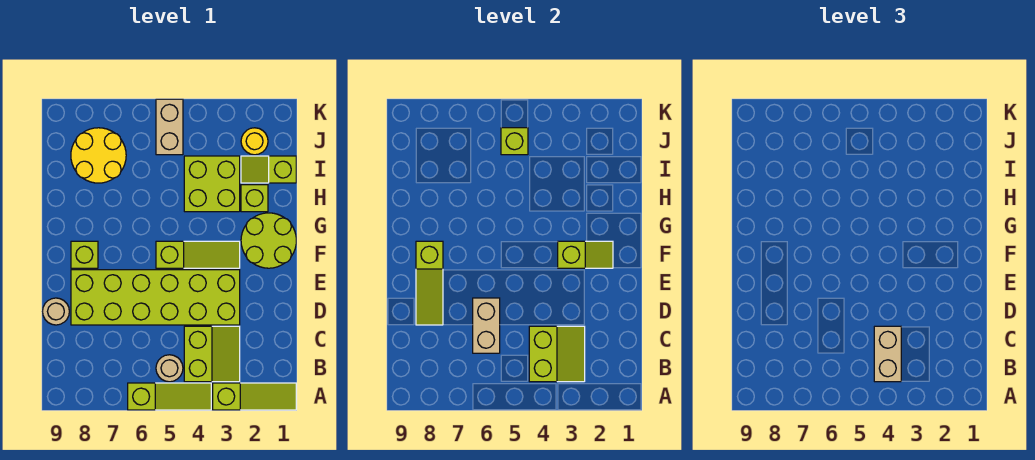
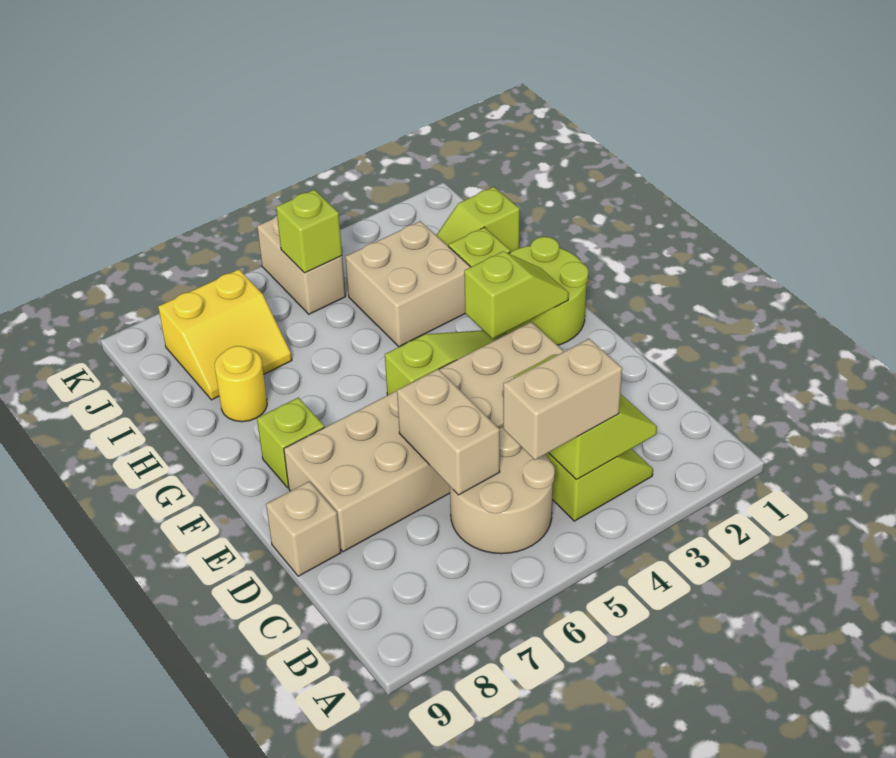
lime slope A1:A3 level 1 top 3 -> none
lime slope A4:A6 level 1 top 6 -> none
tan brick B4:C4 level 3 -> tan brick B4:B5 level 3
tan round brick B5 level 1 -> tan round brick B5:C6 level 1
lime brick D3:E8 level 1 -> tan brick D3:E8 level 1
lime slope D8:F8 level 2 top F -> none
tan round brick D9 level 1 -> tan brick D9 level 1
lime brick H3:I4 level 1 -> tan brick H3:I4 level 1
yellow round brick I7:J8 level 1 -> yellow slope I7:J8 level 1 top J
yellow round brick J2 level 1 -> yellow round brick H8 level 1

